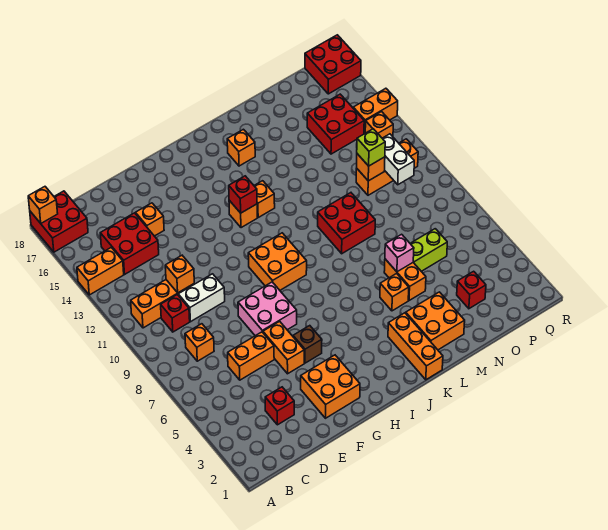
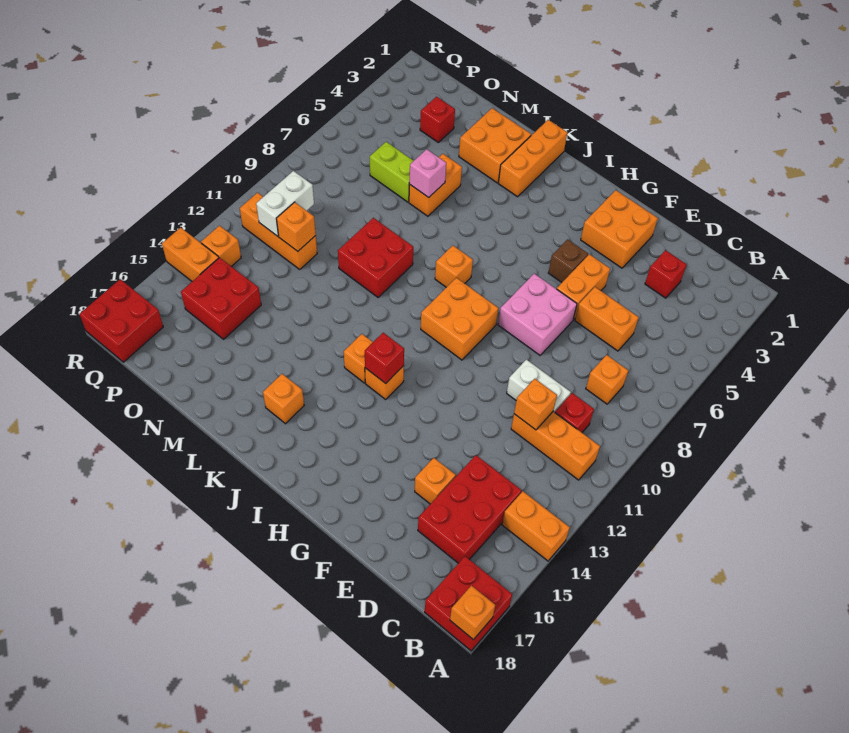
red brick C14:D15 level 1 -> red brick C14:D16 level 1
orange brick L5 level 1 -> orange brick J8 level 1
lime brick O11 level 3 -> none

